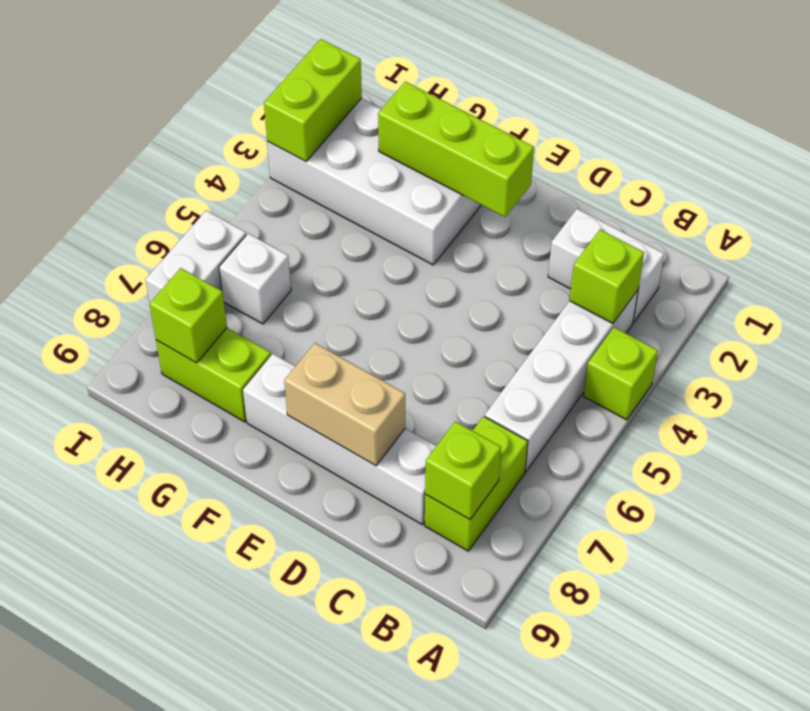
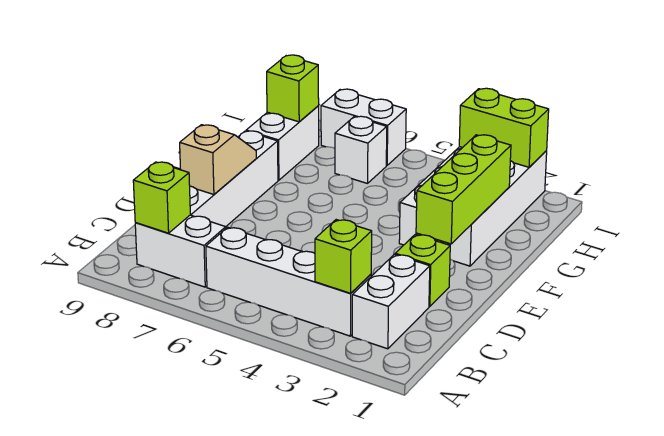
lime brick A4 level 1 -> lime brick D2 level 1
lime brick B7:B8 level 1 -> white brick B7:B8 level 1
tan brick D8:E8 level 2 -> tan slope D8:E8 level 2 top D
lime brick G8:H8 level 1 -> white brick G8:H8 level 1

